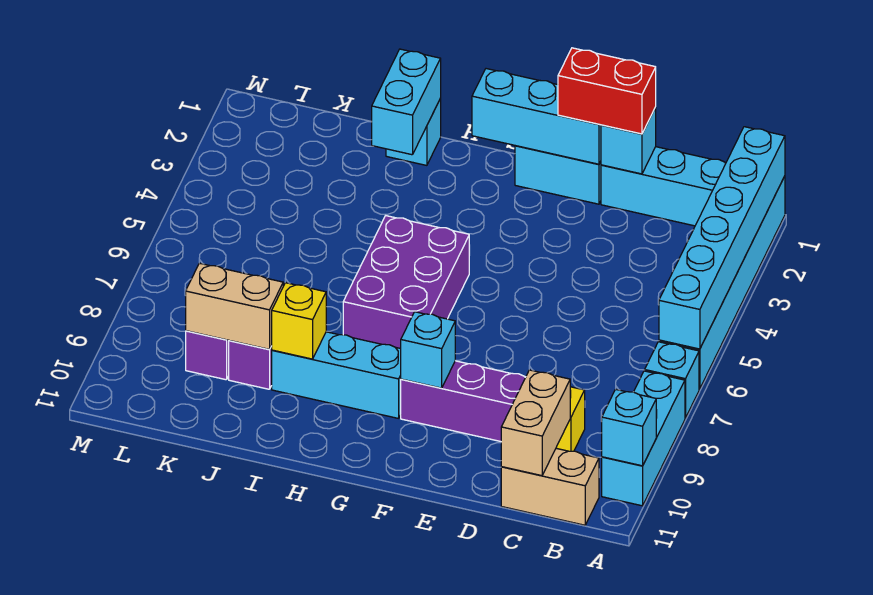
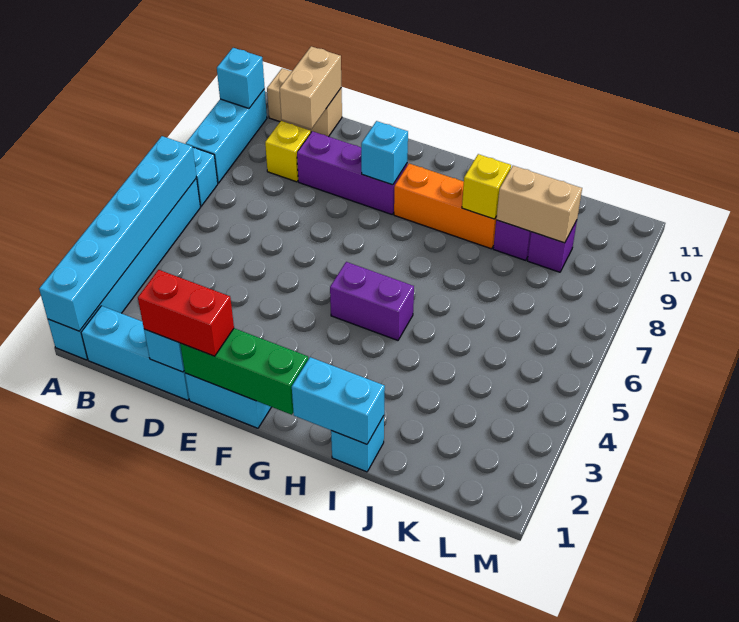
cyan brick E1:G1 level 2 -> green brick E1:G1 level 2
purple brick G5:H7 level 1 -> purple brick G5:H5 level 1
cyan brick G9:I9 level 1 -> orange brick G9:I9 level 1
cyan brick I1:I2 level 2 -> cyan brick H1:I1 level 2

